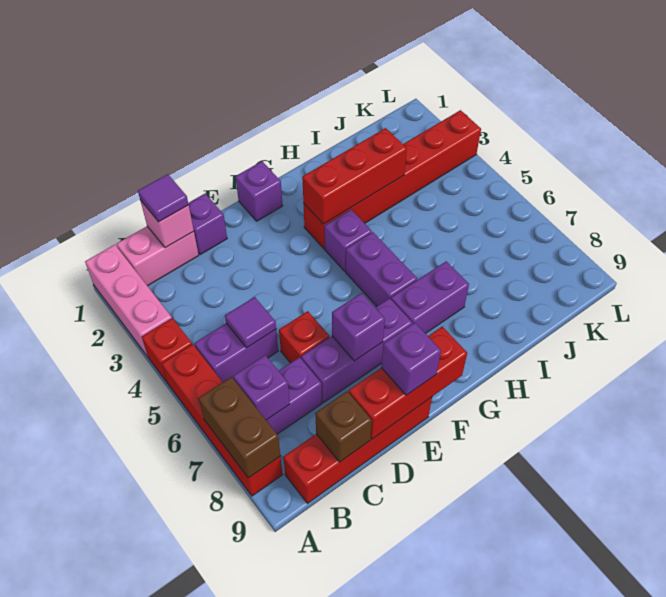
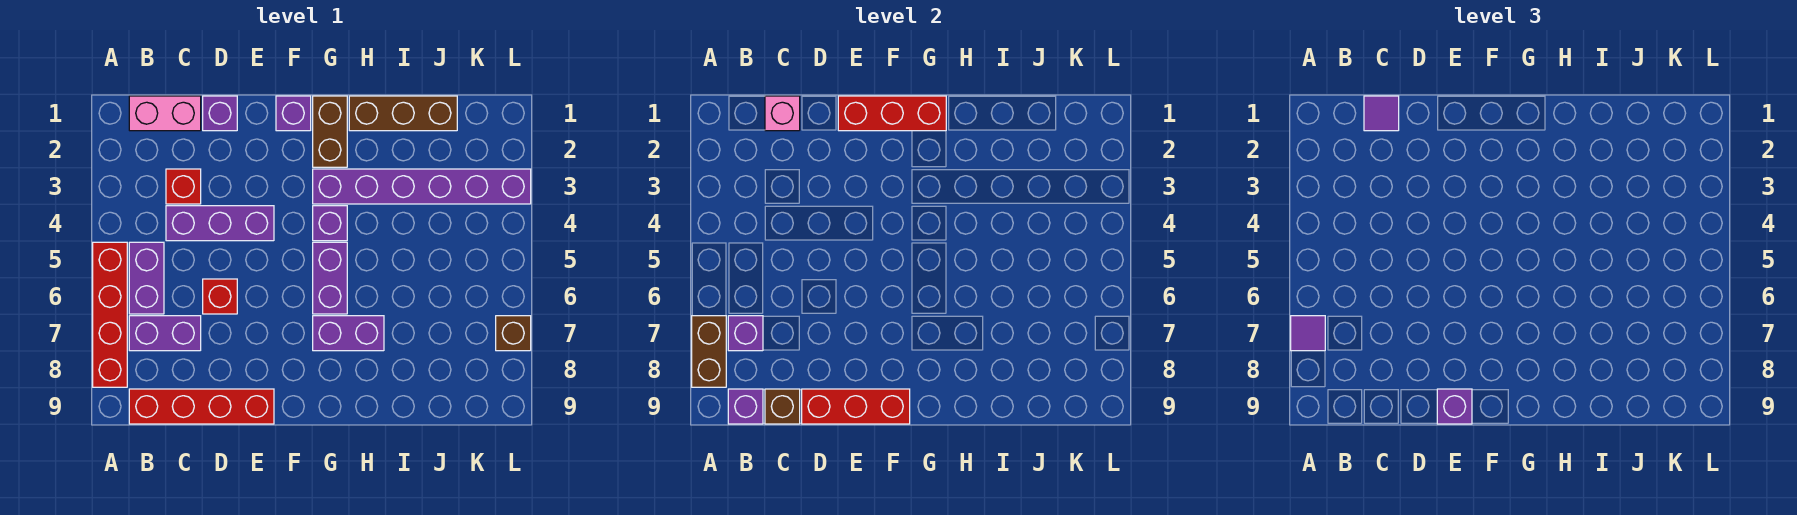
pink brick A1:A3 level 1 -> none
red brick A4 level 1 -> red brick C3 level 1
purple brick B5:C5 level 1 -> purple brick B5:B6 level 1
purple tile C5 level 2 -> purple tile A7 level 3
purple brick D7:F7 level 1 -> purple brick C4:E4 level 1
purple brick E7 level 2 -> purple brick B9 level 2
none -> brown brick G1:G2 level 1
red brick G3:L3 level 1 -> purple brick G3:L3 level 1
red brick G3:I3 level 2 -> red brick E1:G1 level 2
none -> brown brick H1:J1 level 1
none -> brown brick L7 level 1

